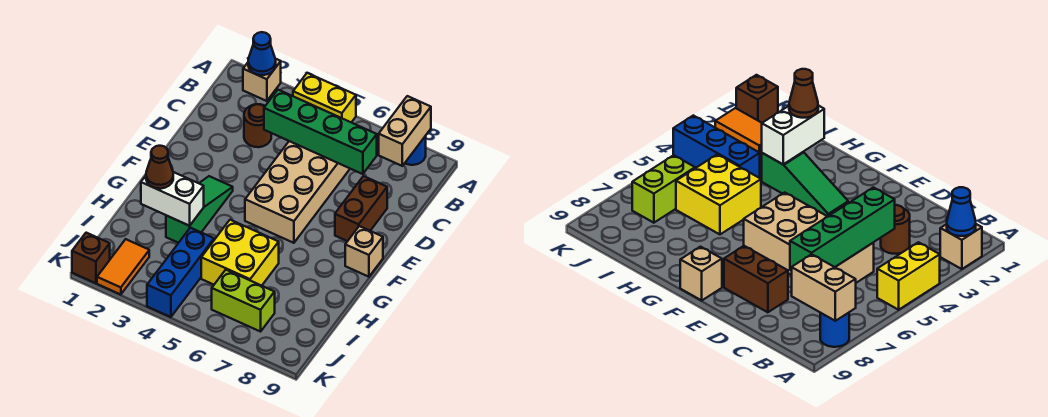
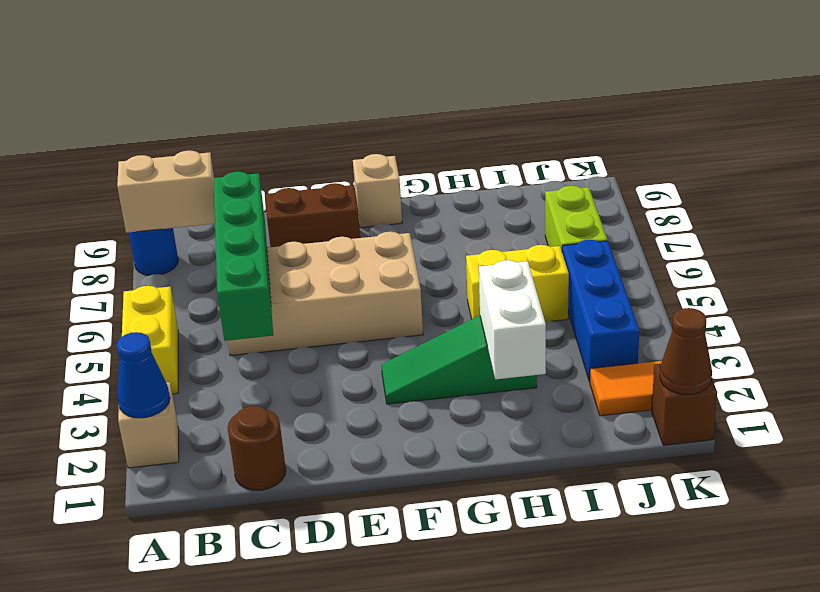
brown round brick C3 level 1 -> brown round brick C1 level 1
brown cone H2 level 3 -> brown cone K1 level 2
yellow brick H5:I6 level 1 -> yellow brick H5:I5 level 1
blue brick I4:K4 level 1 -> blue brick J3:J5 level 1

